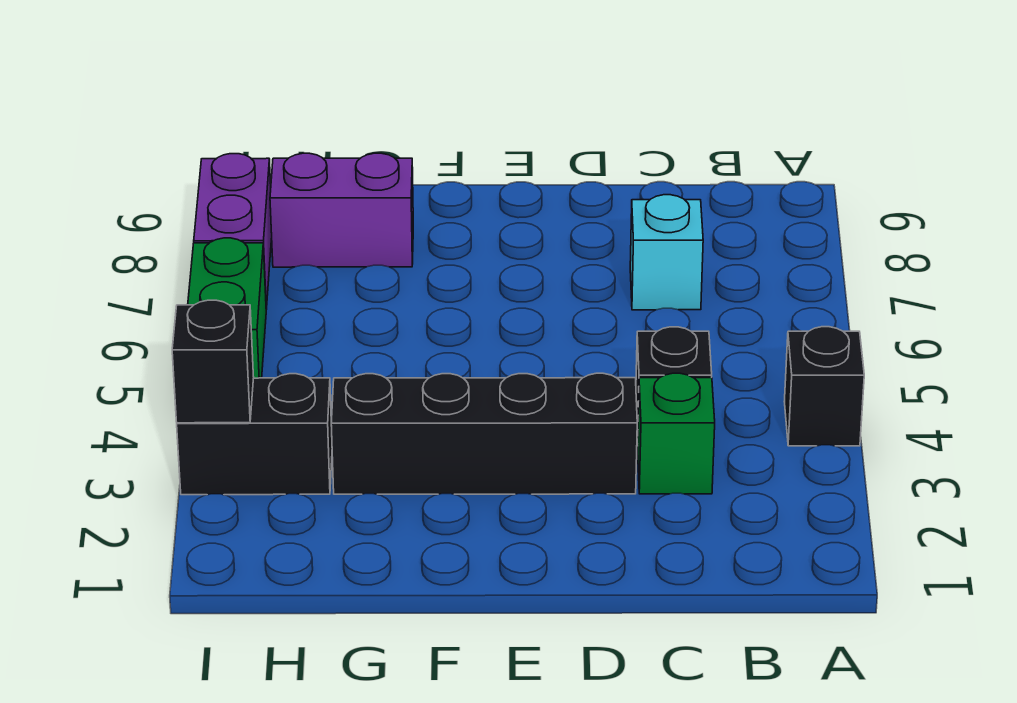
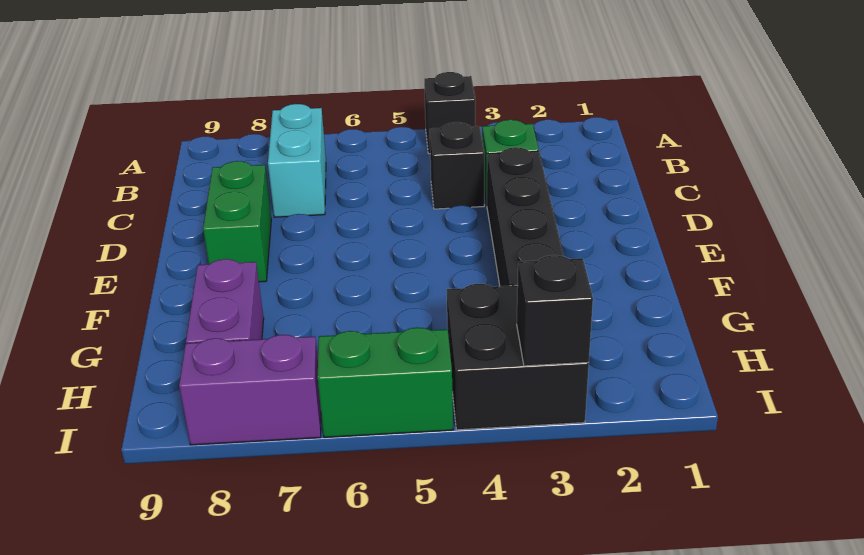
cyan brick C7 level 1 -> cyan brick B7:C7 level 1
none -> green brick D8:E8 level 1
black brick H3:I3 level 1 -> black brick H3:I4 level 1

